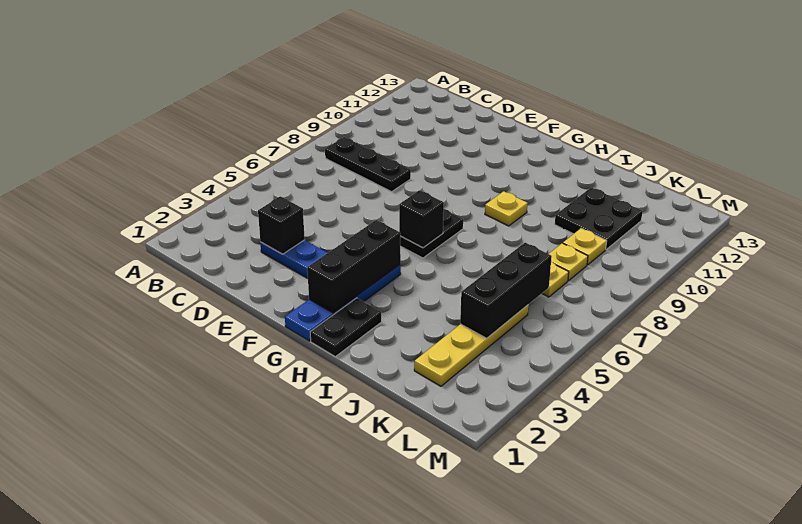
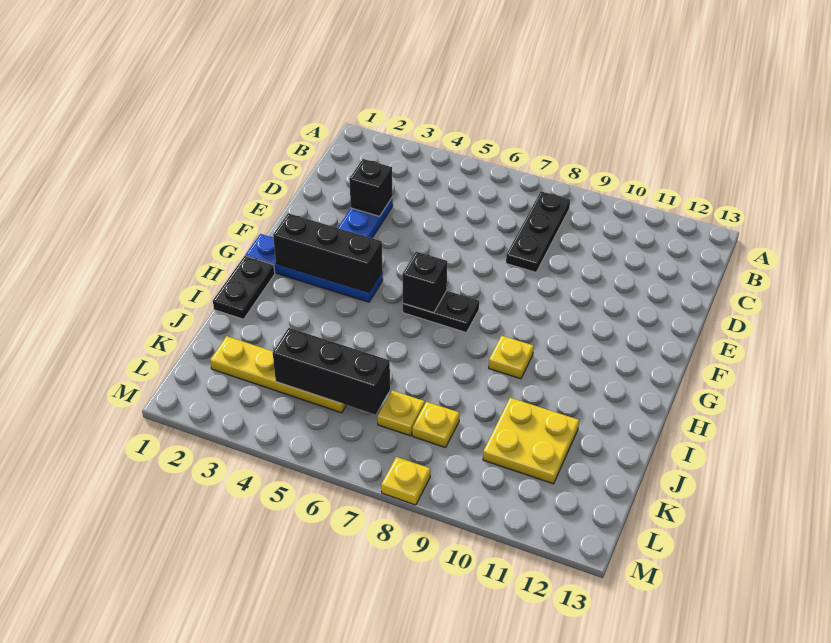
black plate H1:H2 level 1 -> black plate H1:I1 level 1
black plate J10:K11 level 1 -> yellow plate J10:K11 level 1
yellow plate K9 level 1 -> yellow plate M8 level 1

